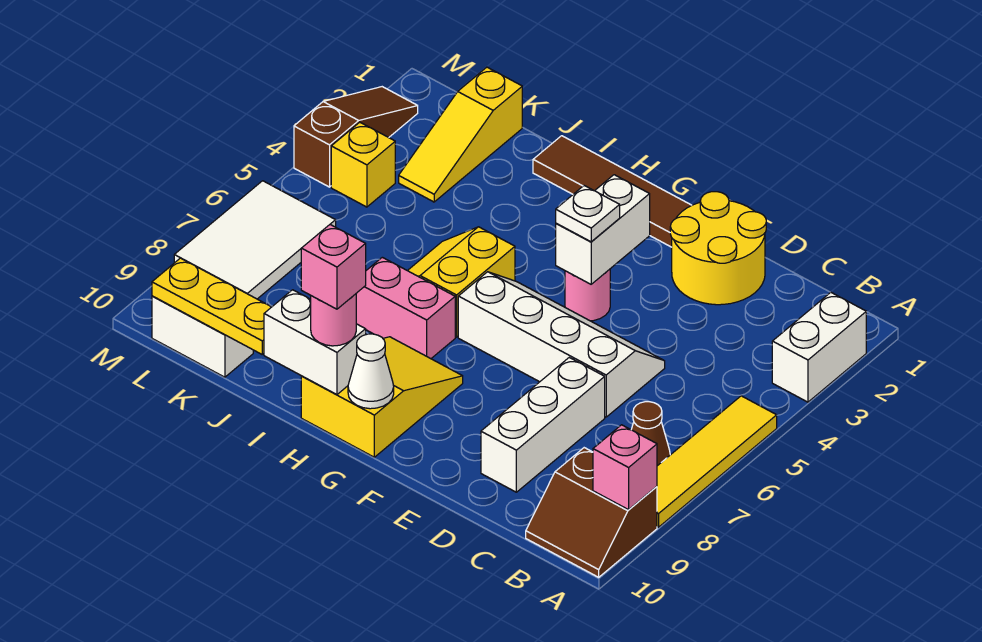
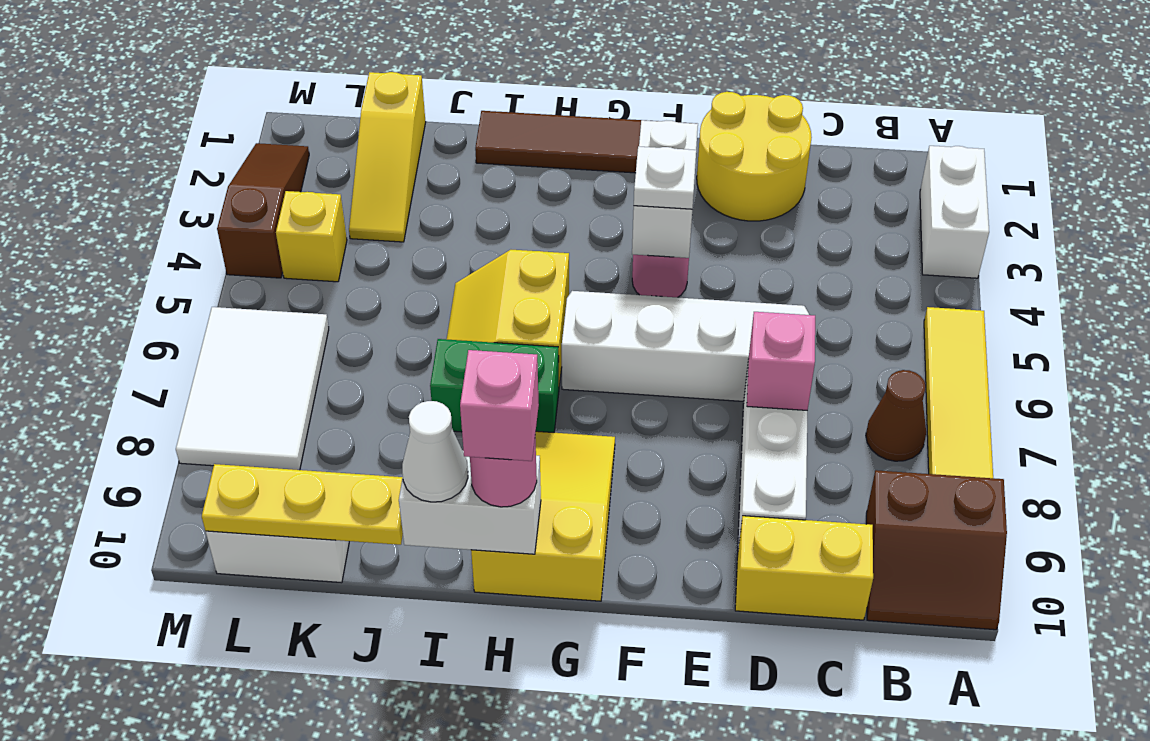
pink brick A9 level 2 -> pink brick D7 level 2
none -> yellow brick C10:D10 level 1
white cone G10 level 2 -> white cone I10 level 3
pink brick H7:I7 level 1 -> green brick H7:I7 level 1

